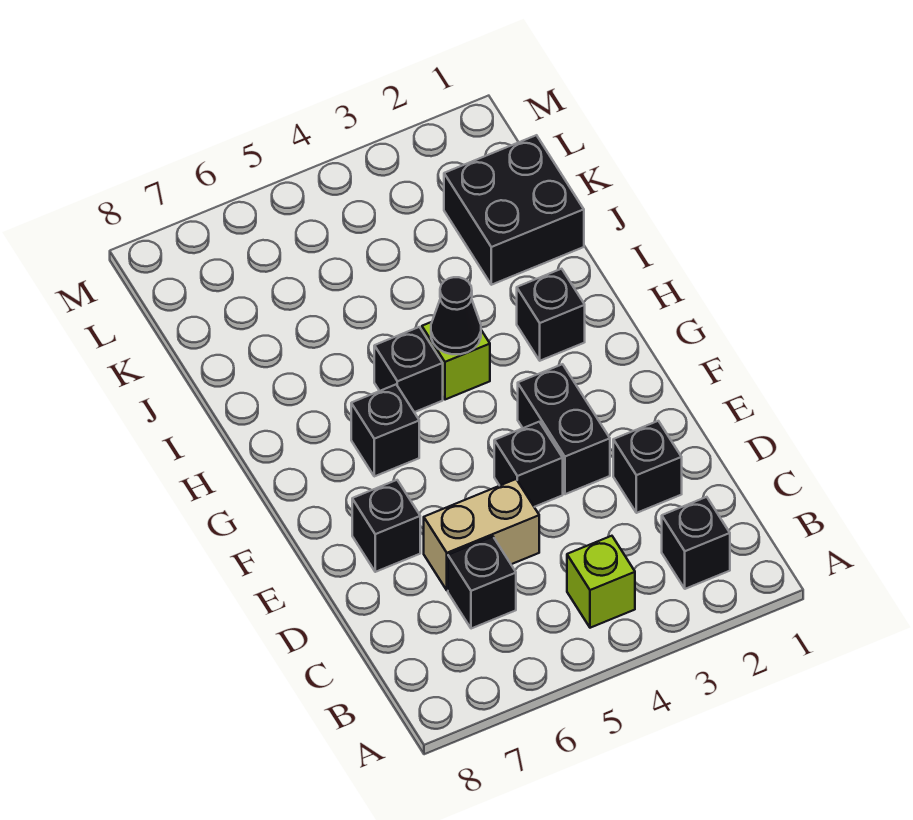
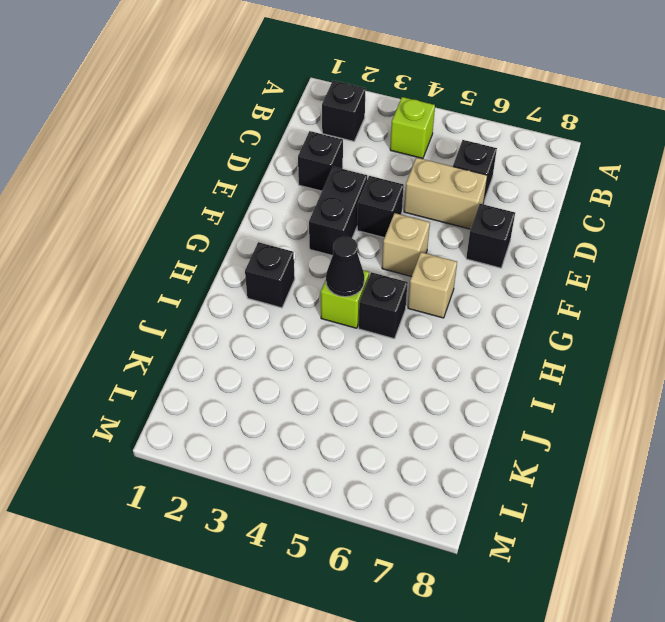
none -> tan brick F5 level 1
black brick G6 level 1 -> tan brick G6 level 1
black brick J1:K2 level 1 -> none

